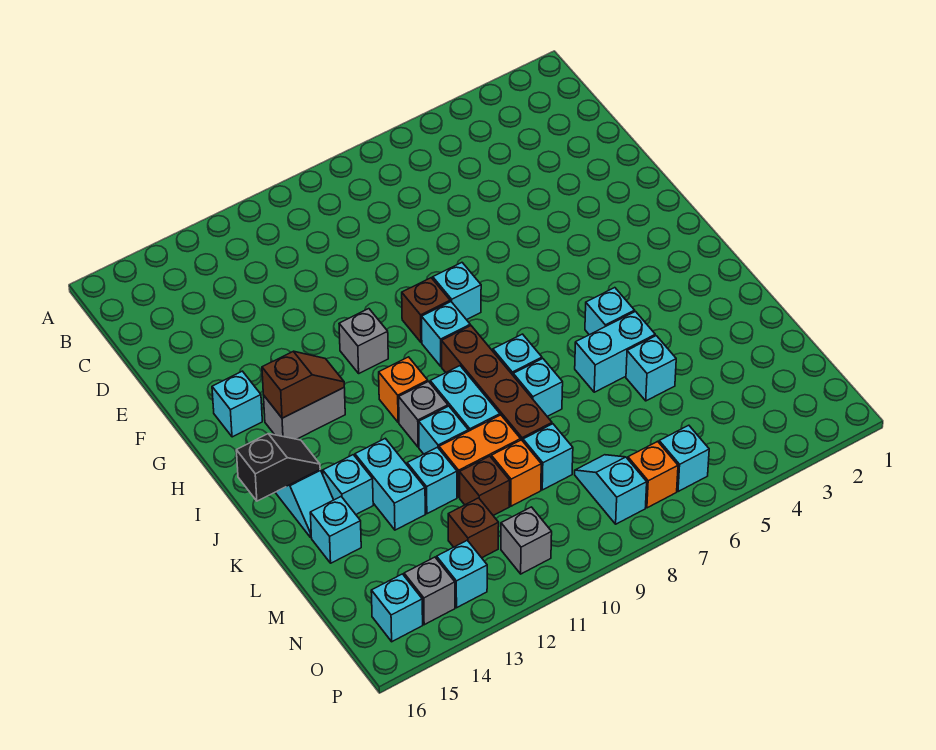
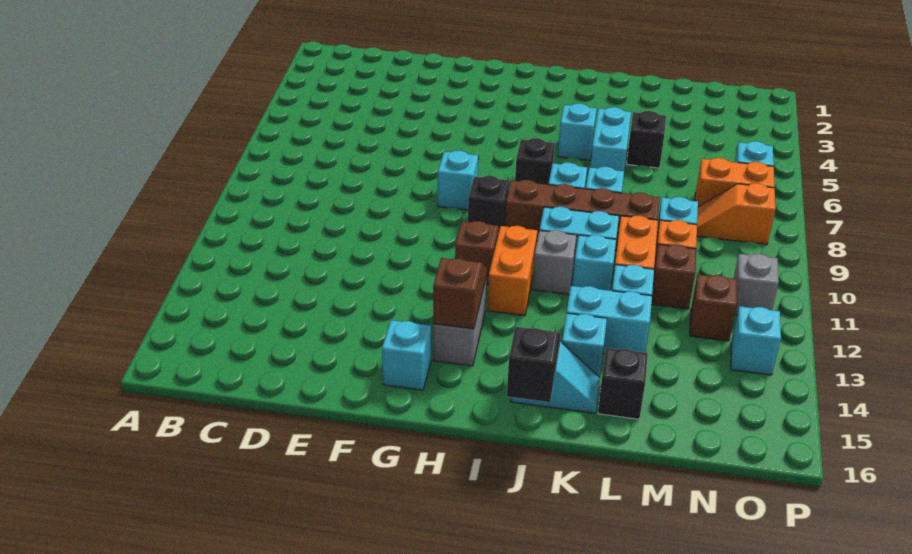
brown brick G9 level 1 -> brown brick H11 level 1
grey brick G11 level 1 -> none
cyan brick H9 level 1 -> black brick H9 level 1
none -> black brick I7 level 1
orange brick I11 level 1 -> orange brick I11:I12 level 1
cyan brick L5 level 1 -> black brick L5 level 1
cyan brick L15 level 1 -> black brick L15 level 1
cyan slope N8:O8 level 1 top O -> orange slope N8:O8 level 1 top O
orange brick O7 level 1 -> orange brick N7:O7 level 1
grey brick O14 level 1 -> none
cyan brick O15 level 1 -> none

